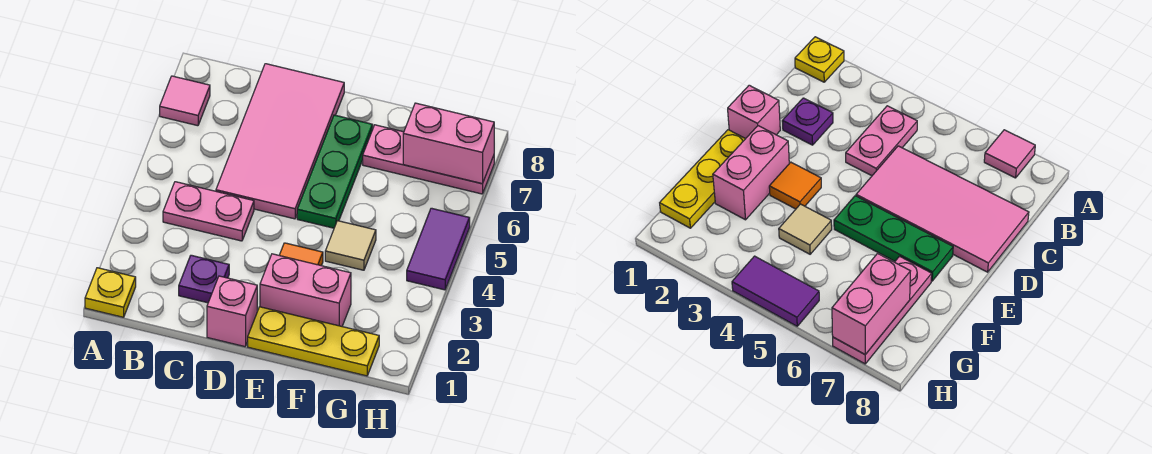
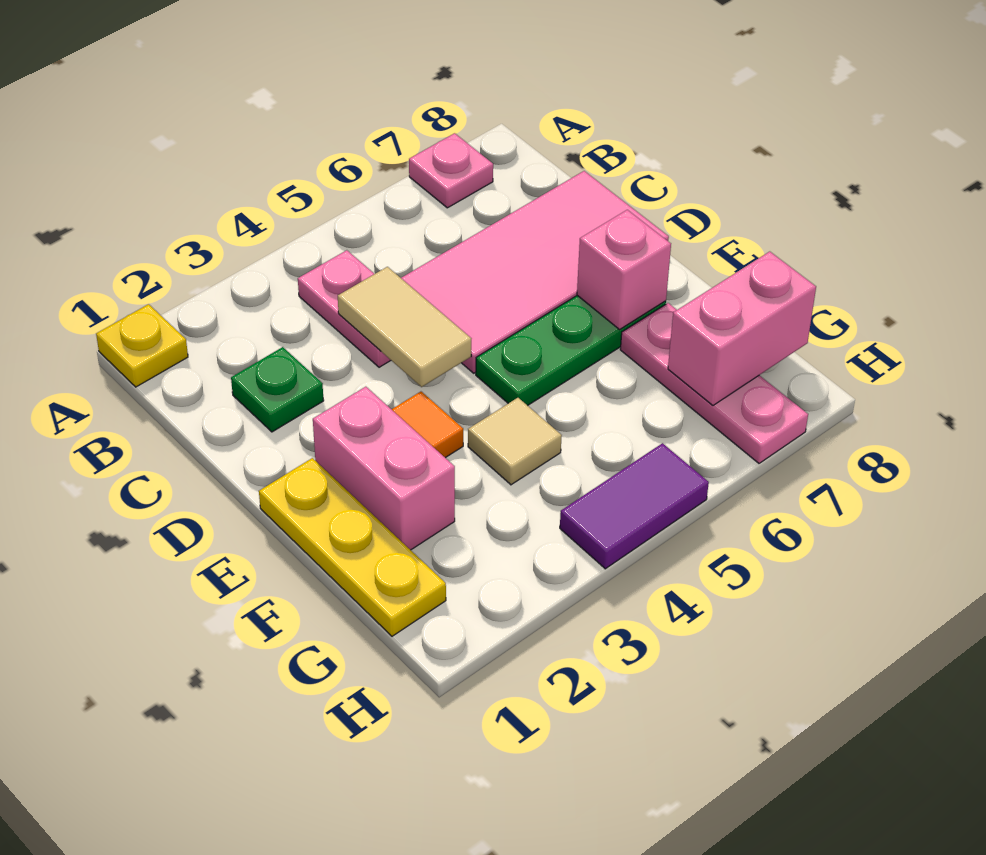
pink tile A7 level 1 -> pink plate A7 level 1
purple plate C2 level 1 -> green plate C2 level 1
none -> tan tile C4:D4 level 2
pink brick D1 level 1 -> pink brick E7 level 2
pink brick G7:H7 level 2 -> pink brick G7:G8 level 2

